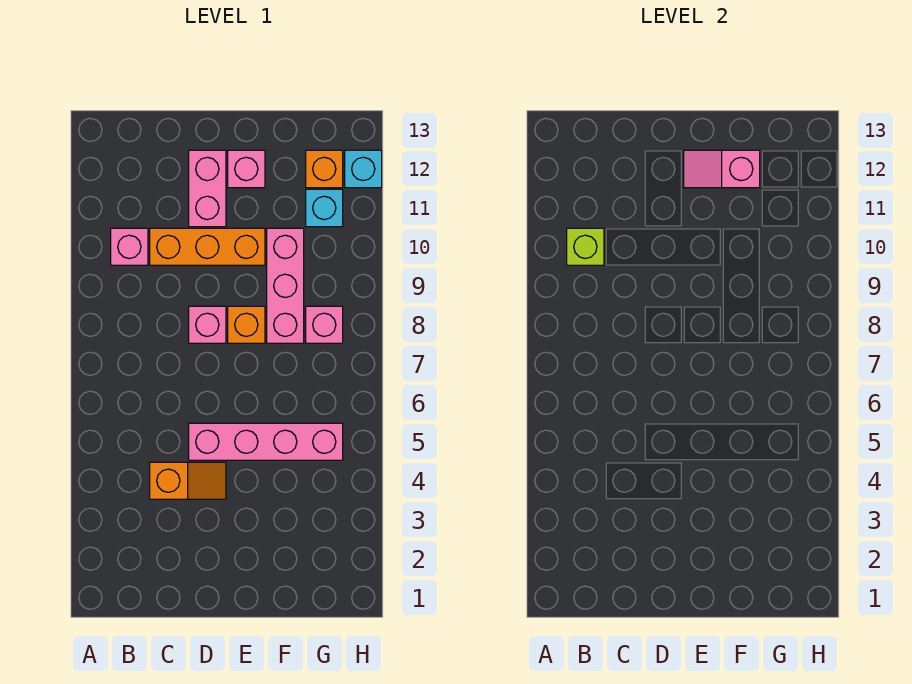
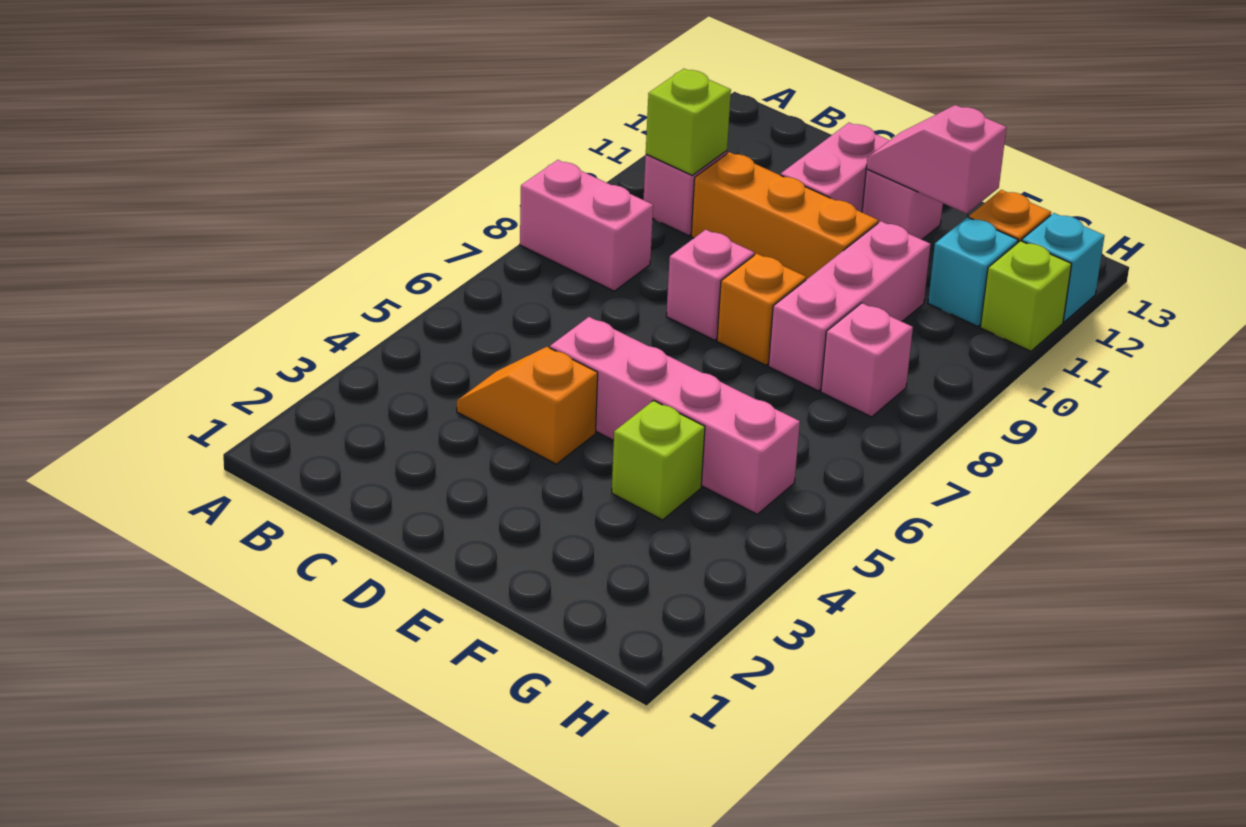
none -> pink brick A8:B8 level 1
orange slope C4:D4 level 1 top C -> orange slope C4:D4 level 1 top D
none -> lime brick F4 level 1
none -> lime brick H11 level 1

